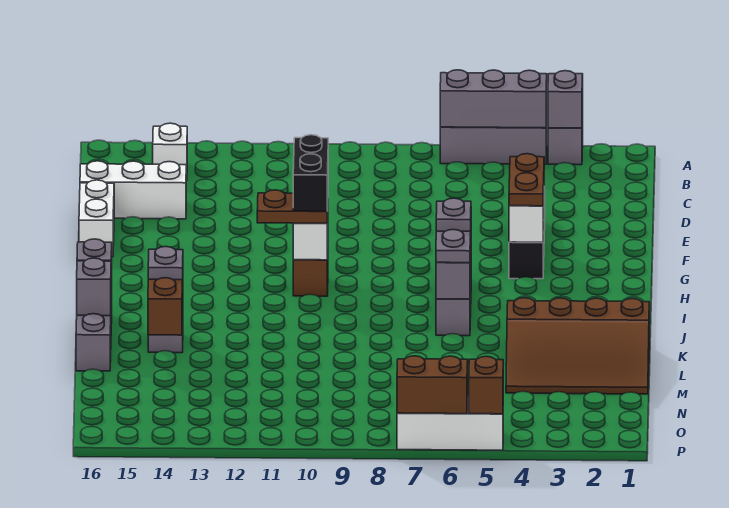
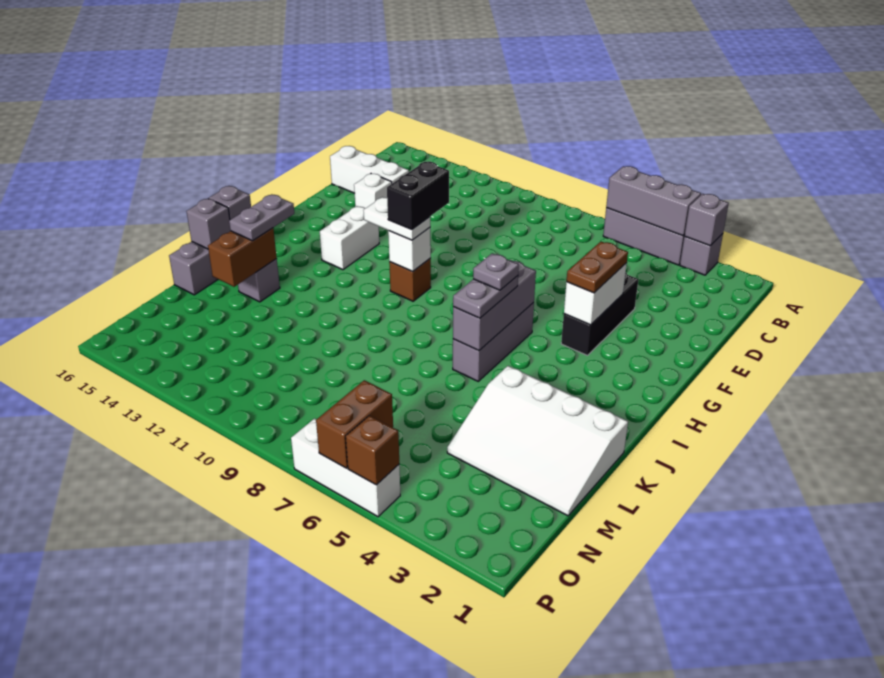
white brick B14 level 1 -> white brick E14 level 1
white brick E16:F16 level 1 -> white brick G13:H13 level 1
brown plate H10:H11 level 3 -> white plate H10:H11 level 3
brown slope K1:M4 level 1 top K -> white slope K1:M4 level 1 top K
grey plate K14 level 3 -> grey plate J14:K14 level 3
brown brick P6:P7 level 2 -> brown brick O6:P6 level 2

